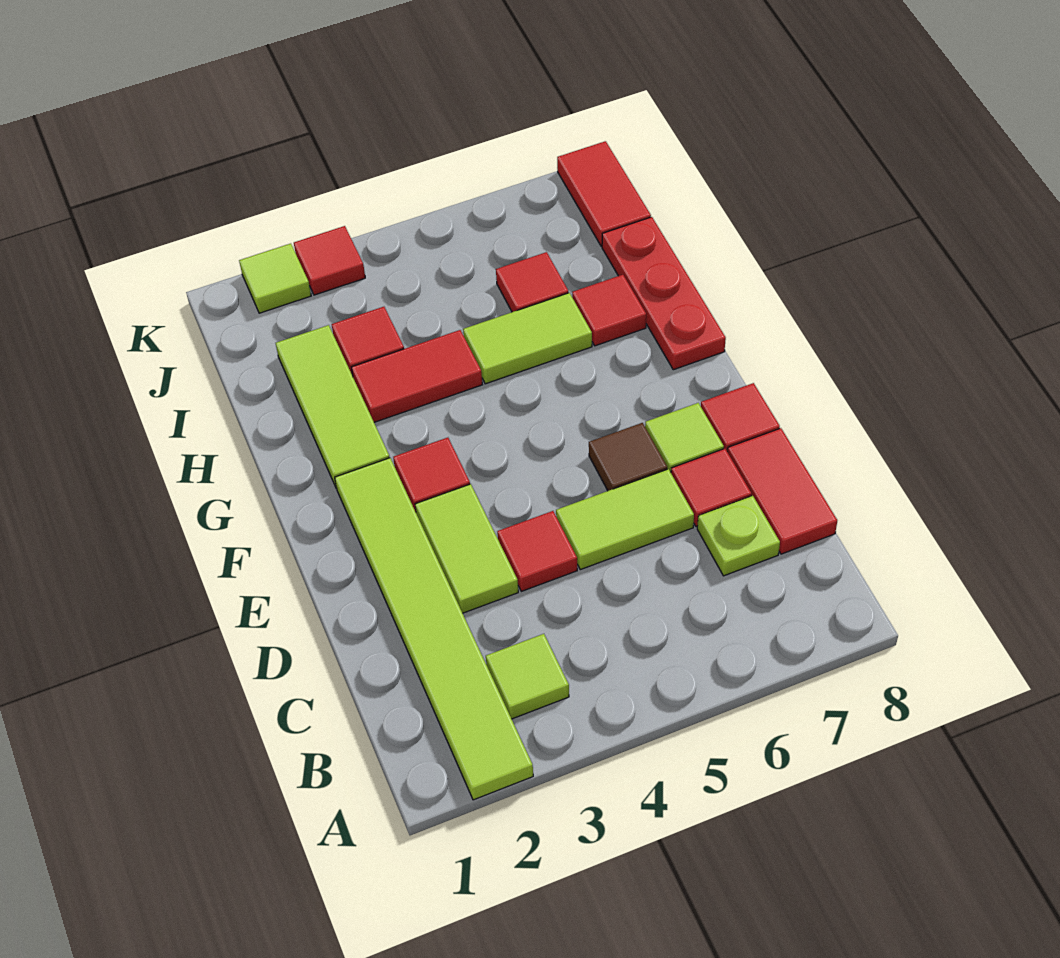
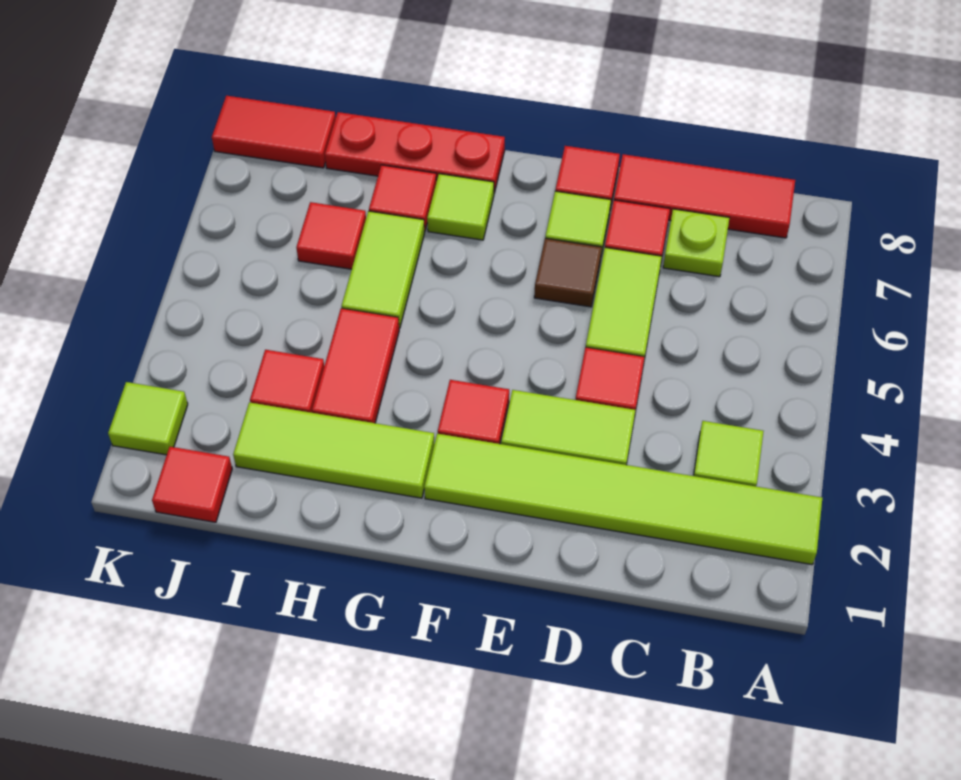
red tile C8:D8 level 1 -> red tile B8:D8 level 1
none -> lime tile G7 level 1
red tile K3 level 1 -> red tile J1 level 1

